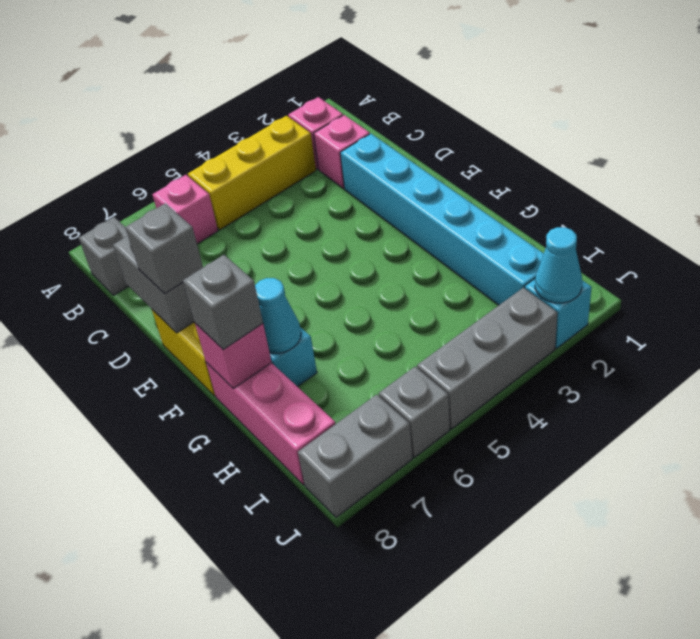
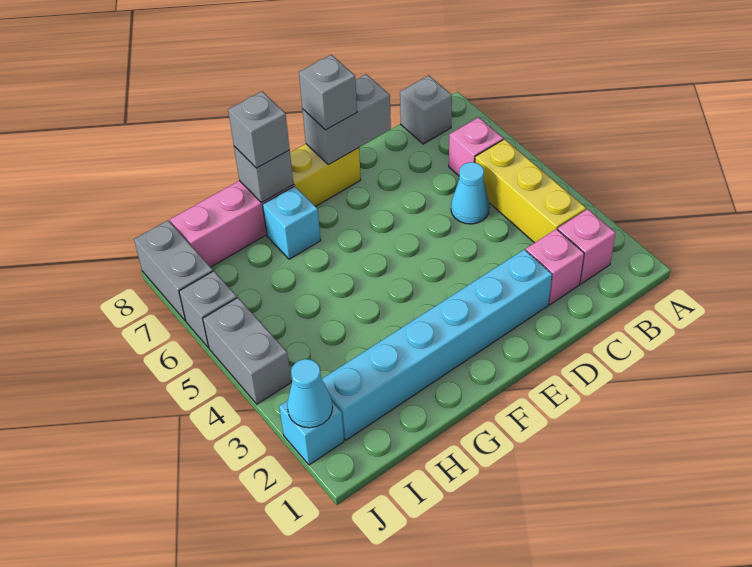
cyan cone G7 level 2 -> cyan cone C5 level 1
pink brick G8 level 2 -> grey brick G8 level 2
grey brick J3:J5 level 1 -> grey brick J4:J5 level 1

